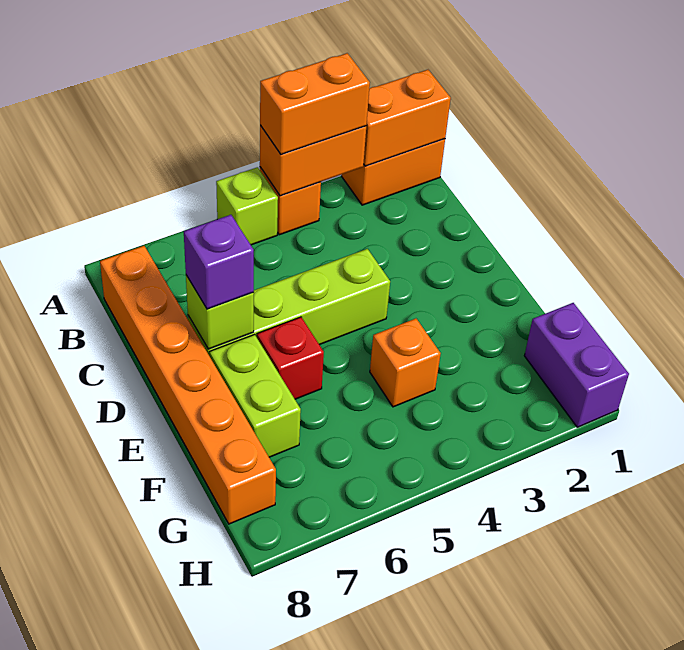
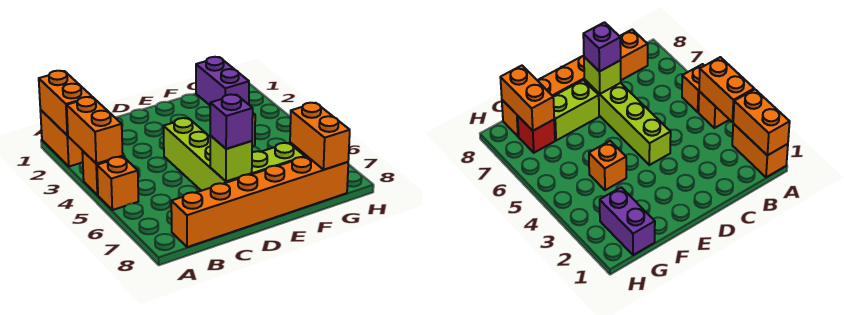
orange brick A3:A4 level 3 -> orange brick G7:G8 level 2
lime brick A5 level 1 -> orange brick A5 level 1
red brick E6 level 1 -> red brick G7 level 1
purple brick G1:H1 level 1 -> purple brick G1:G2 level 1

